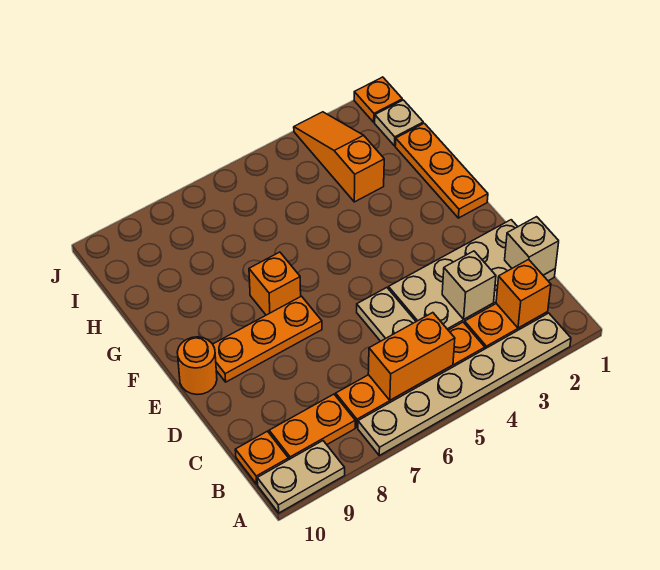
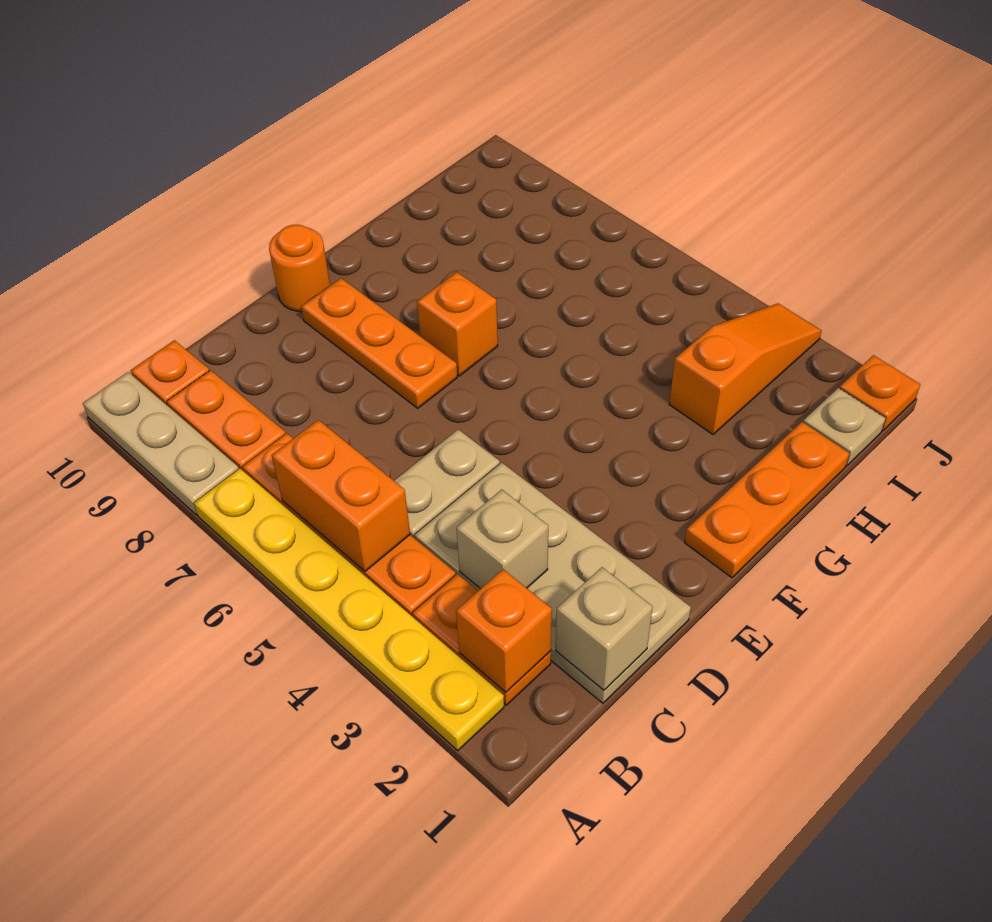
tan plate A2:A7 level 1 -> yellow plate A2:A7 level 1
tan plate A9:A10 level 1 -> tan plate A8:A10 level 1

